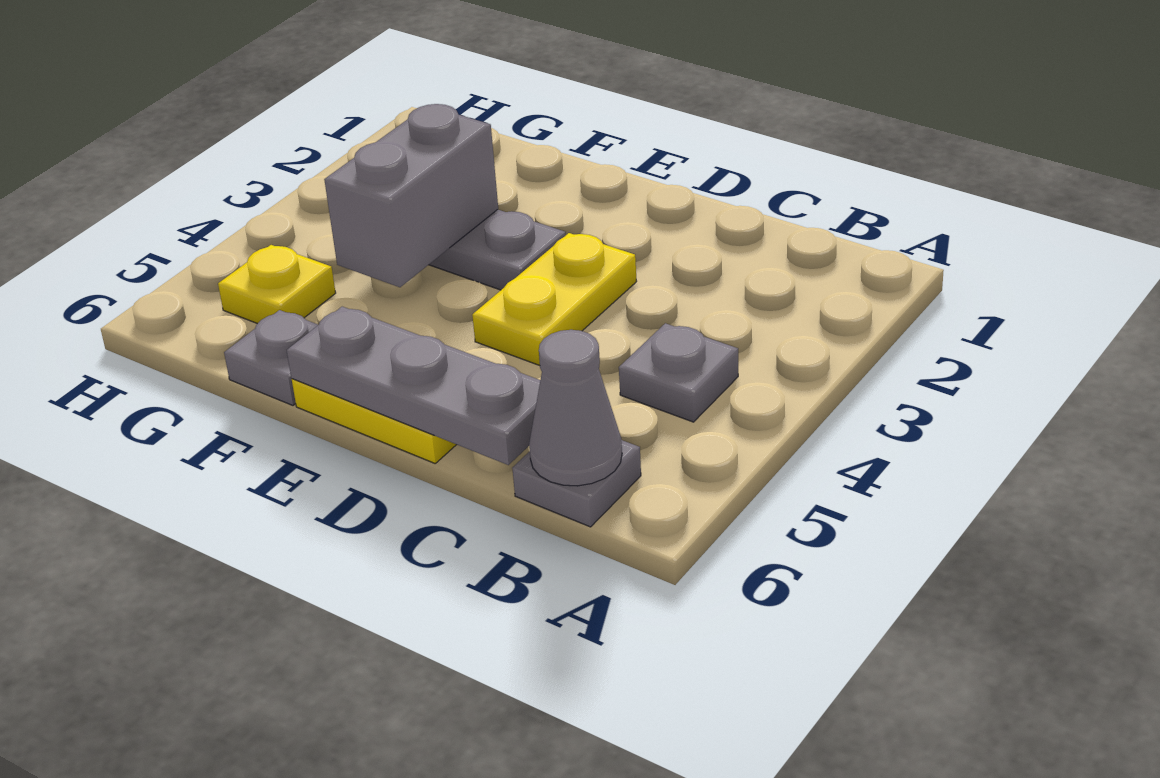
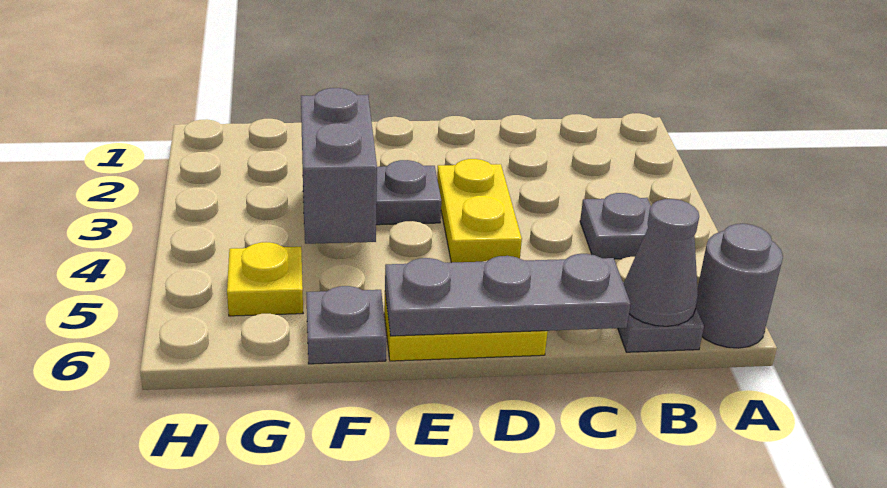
none -> grey round brick A6 level 1

